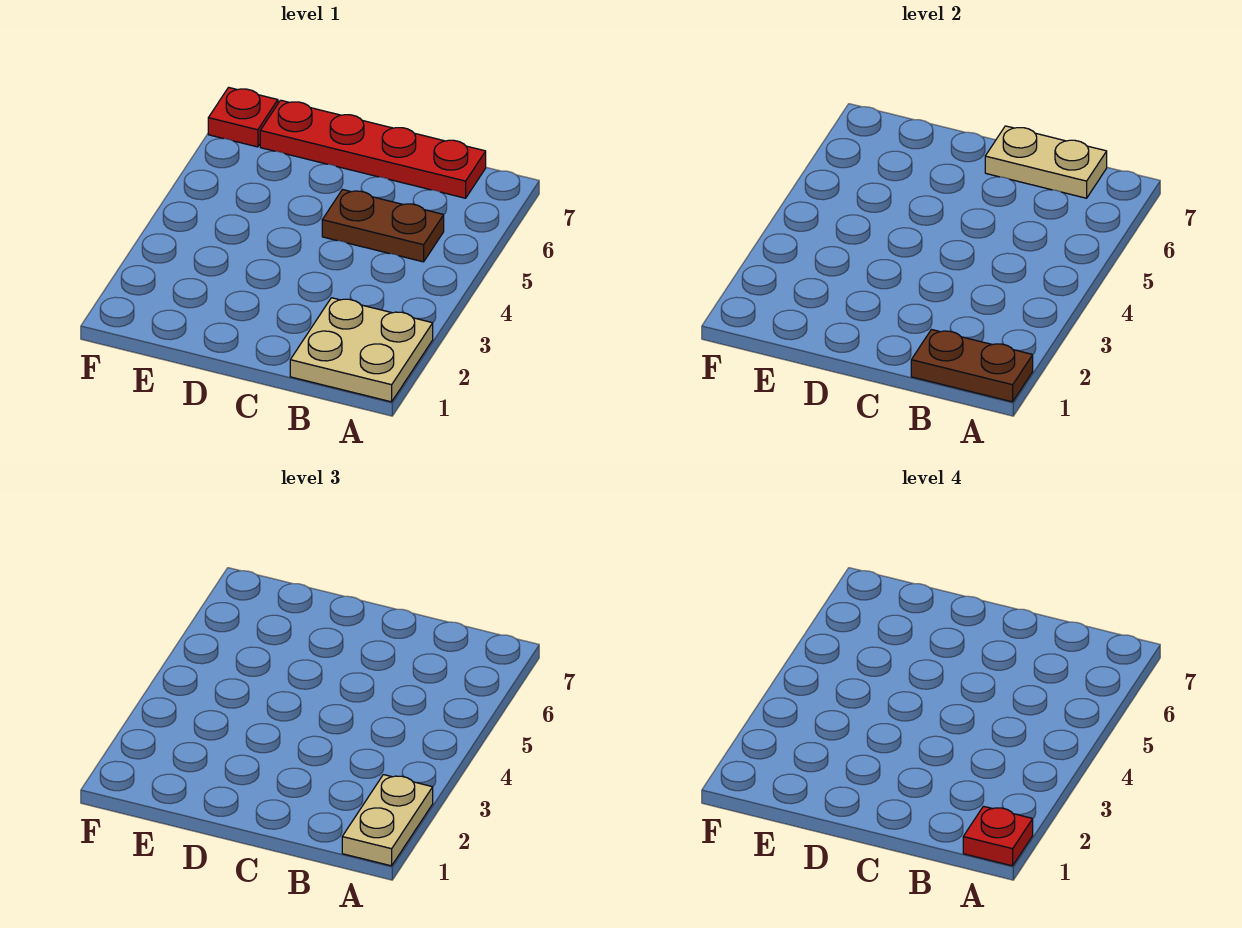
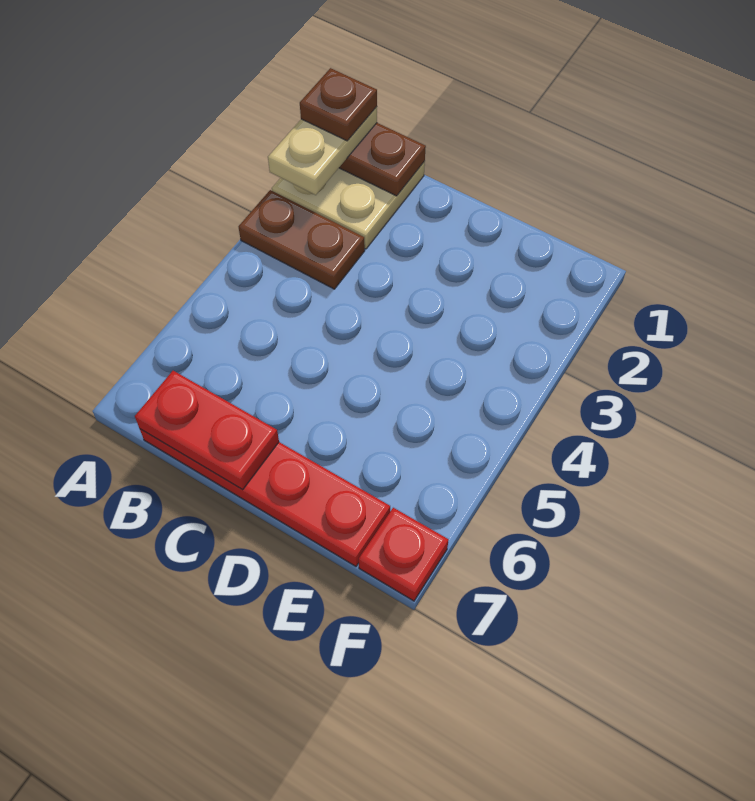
red plate A1 level 4 -> brown plate A1 level 4
brown plate B5:C5 level 1 -> brown plate A3:B3 level 1
tan plate B7:C7 level 2 -> red plate B7:C7 level 2

